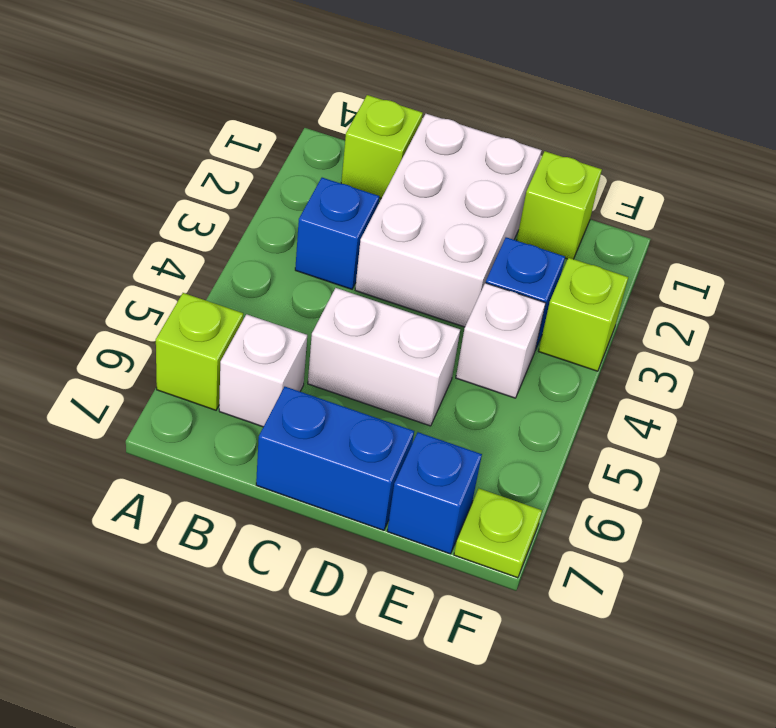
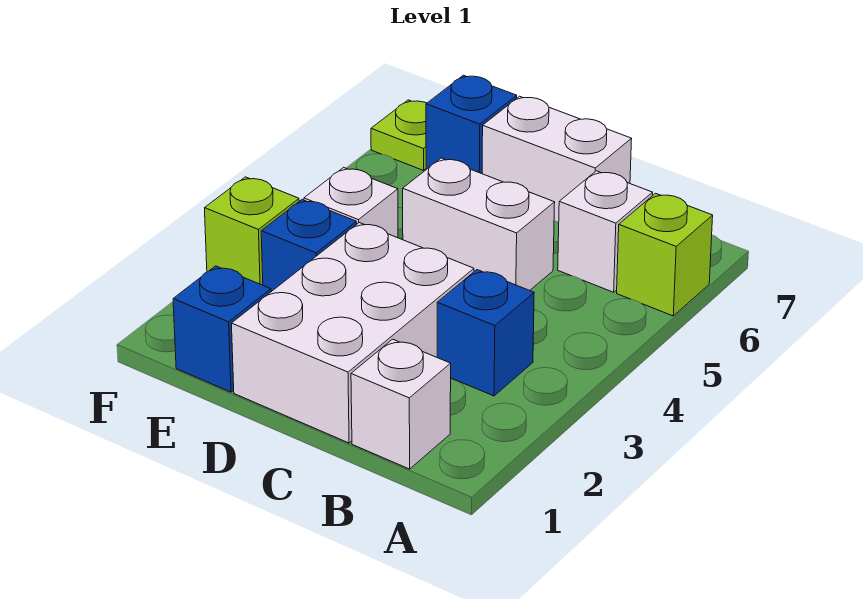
lime brick B1 level 1 -> white brick B1 level 1
blue brick C7:D7 level 1 -> white brick C7:D7 level 1
lime brick E1 level 1 -> blue brick E1 level 1

